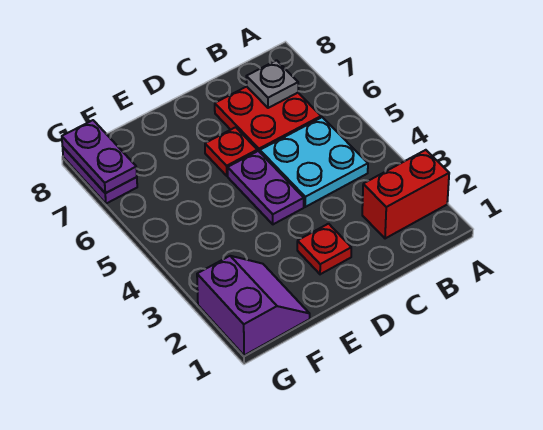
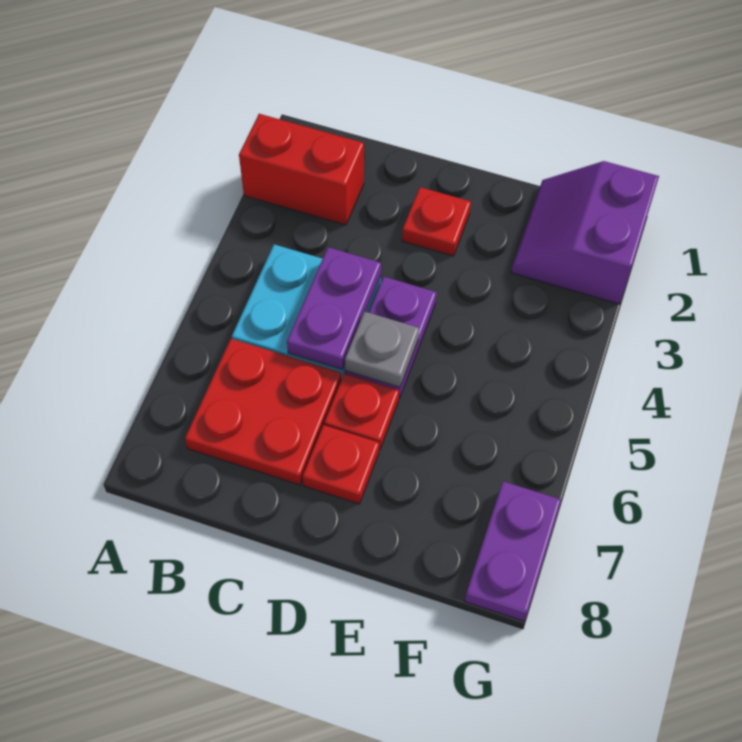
grey plate B7 level 2 -> grey plate D5 level 2
none -> red plate D7 level 1
purple plate G7:G8 level 2 -> purple plate C4:C5 level 2

